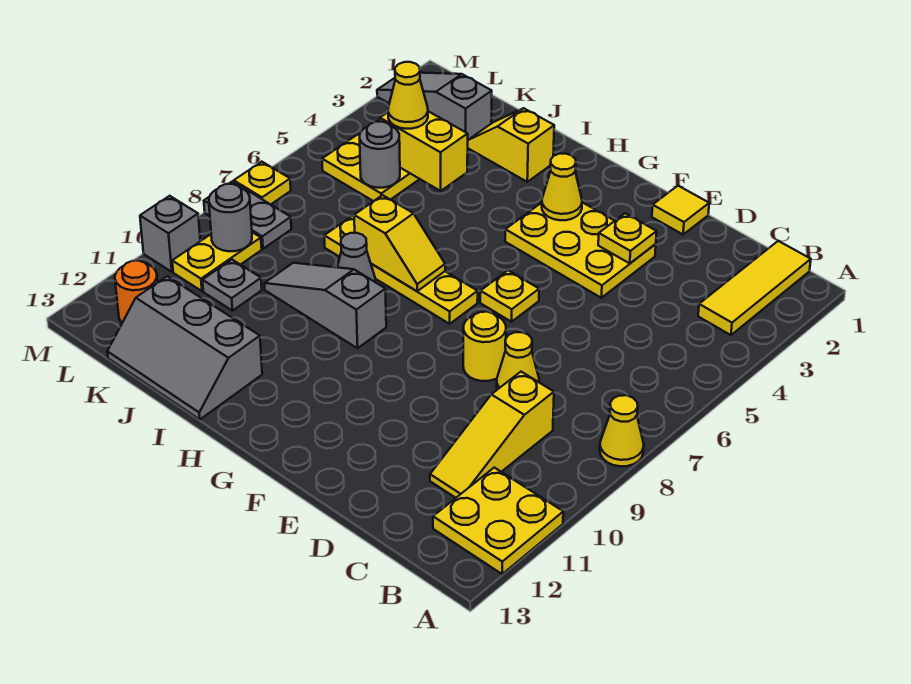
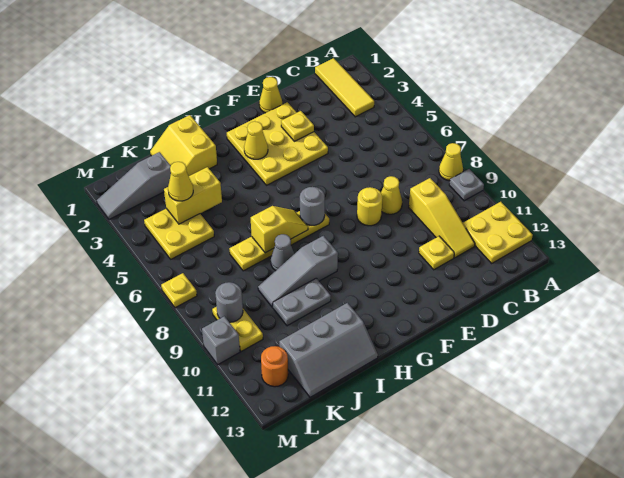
yellow tile E1 level 1 -> yellow cone E1 level 1
yellow plate E3:G4 level 1 -> yellow plate E2:G4 level 1
yellow plate F6 level 1 -> yellow plate D11 level 1
yellow slope I2:J2 level 1 top I -> yellow slope I1:J2 level 1 top I
grey round brick K5 level 2 -> grey round brick G7 level 2
grey plate K10 level 1 -> grey plate A9 level 1
grey plate L8:M8 level 1 -> grey plate I10:J10 level 1

